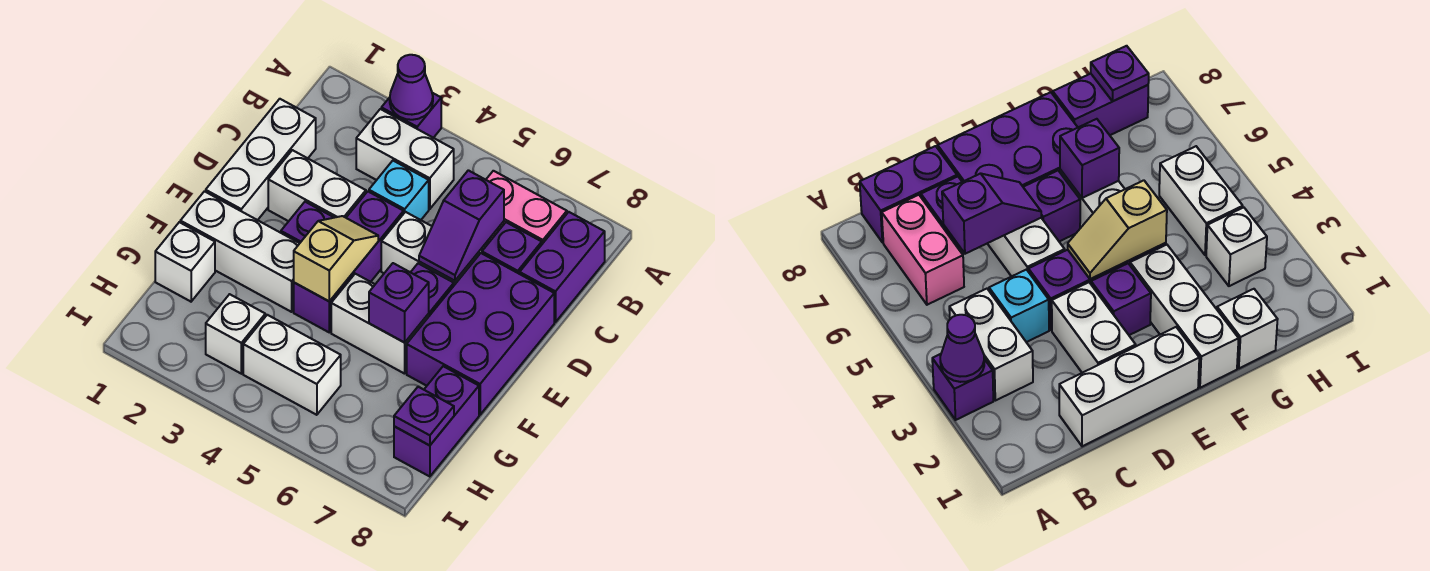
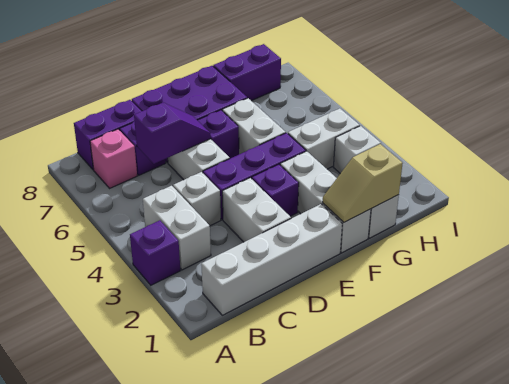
purple cone A3 level 2 -> none
pink brick B6:B7 level 1 -> pink brick B7 level 1
white brick C1:E1 level 1 -> white brick B1:E1 level 1
cyan brick C4 level 1 -> white brick C4 level 1
tan slope E4:F4 level 2 top F -> tan slope F1:G1 level 2 top G
purple brick F6 level 2 -> none
white brick H4:H5 level 1 -> white brick G4:H4 level 1
purple plate H8 level 2 -> none

